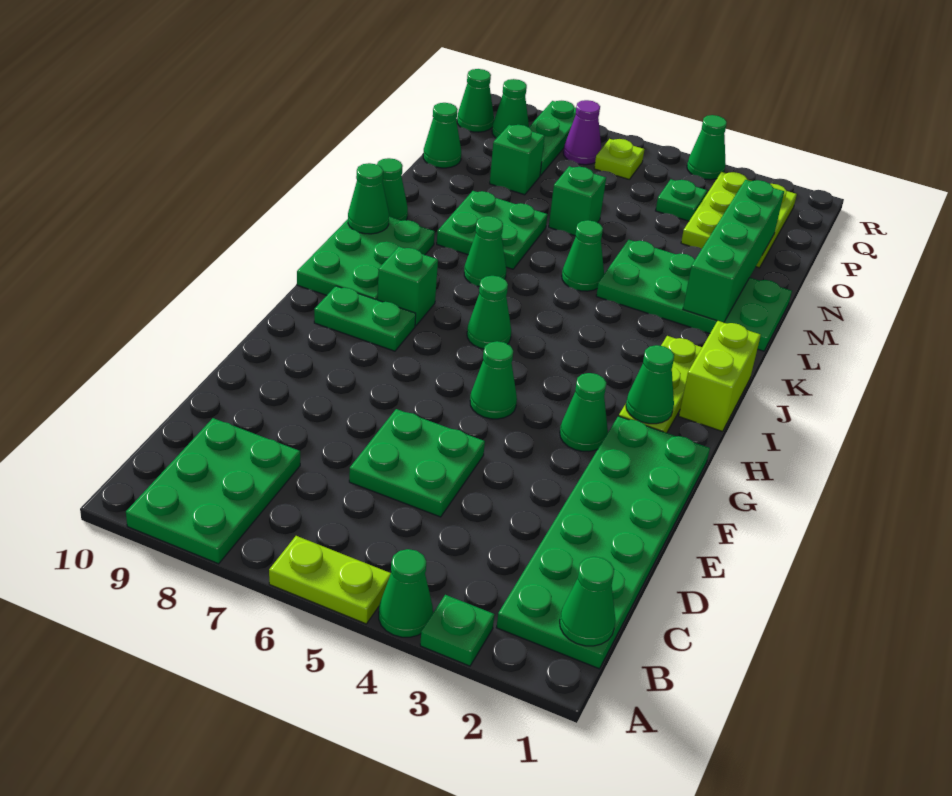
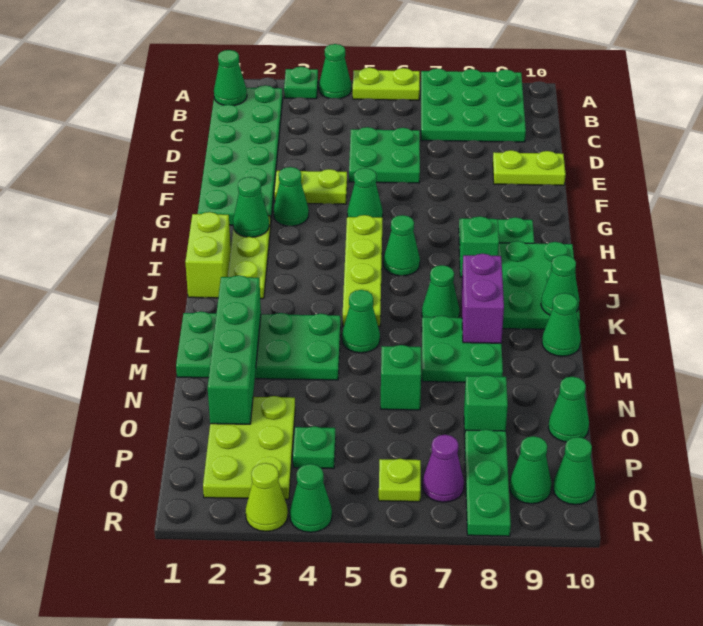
green plate A8:C9 level 1 -> green plate A7:C9 level 1
none -> lime plate E9:E10 level 1
none -> lime plate F3:F4 level 1
none -> lime plate H5:K5 level 1
none -> purple brick K8:L8 level 2
none -> lime cone R3 level 1

